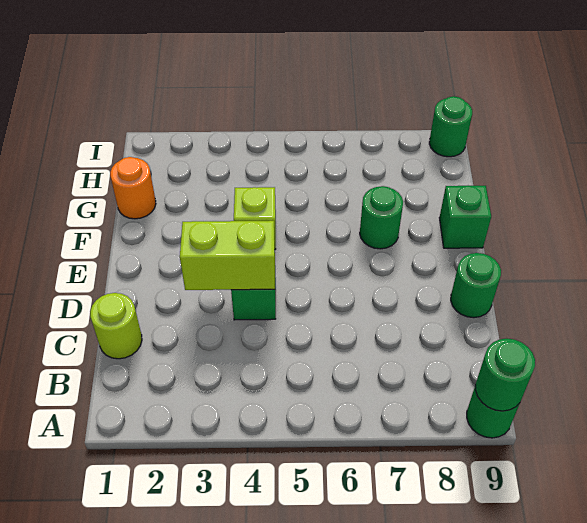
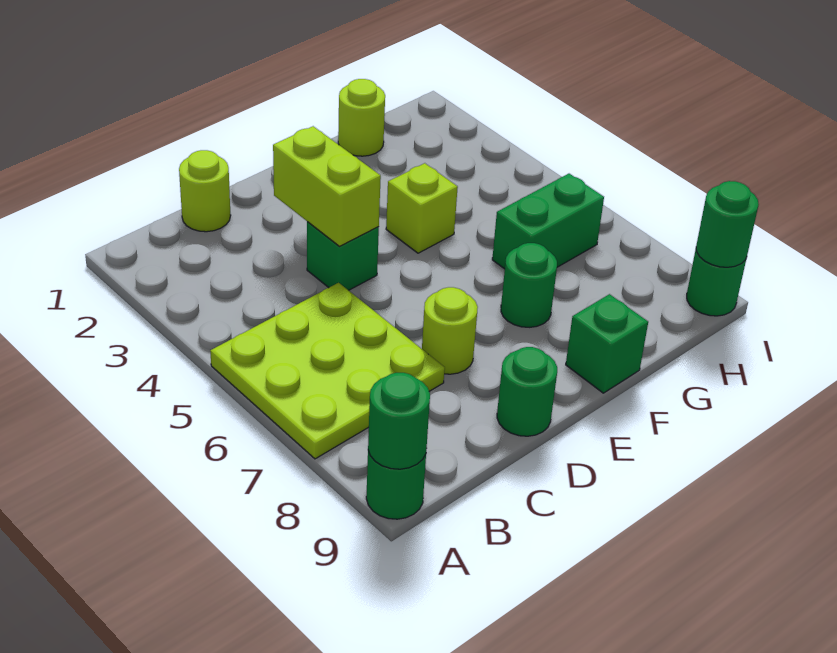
none -> lime plate A5:C7 level 1
none -> lime round brick D7 level 1
orange round brick G1 level 1 -> lime round brick G1 level 1
none -> green brick G6:H6 level 1
none -> green round brick I9 level 2

